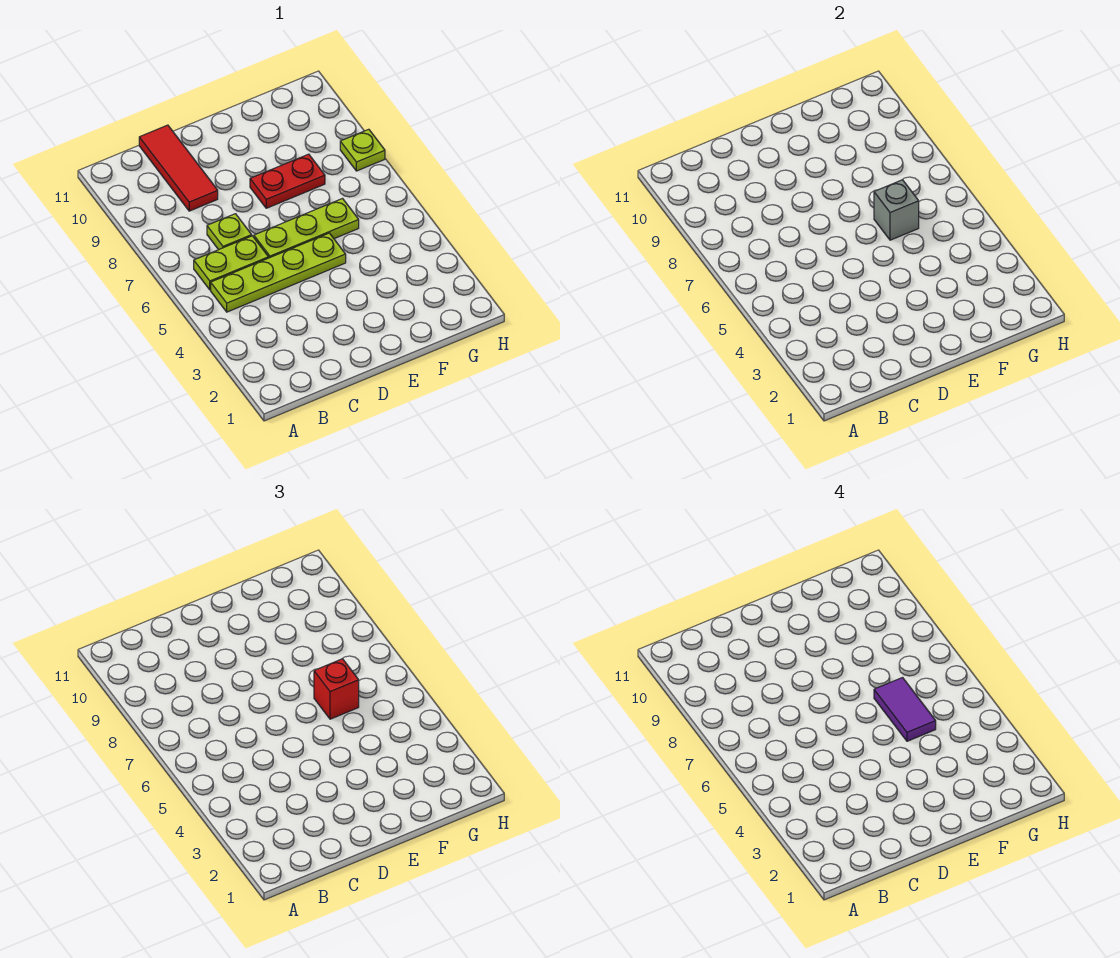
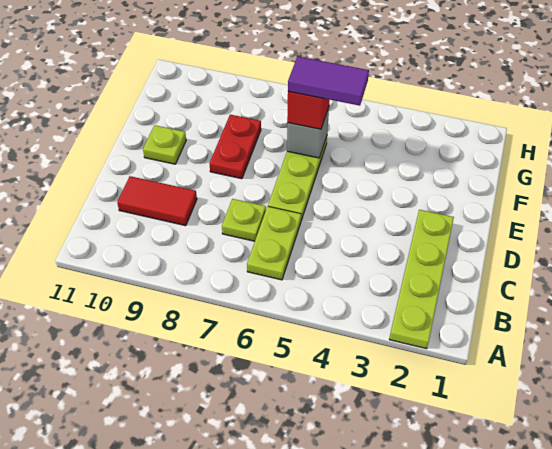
lime plate B5:E5 level 1 -> lime plate A2:D2 level 1
red tile C9:C11 level 1 -> red tile C9:C10 level 1
lime plate H8 level 1 -> lime plate E10 level 1

